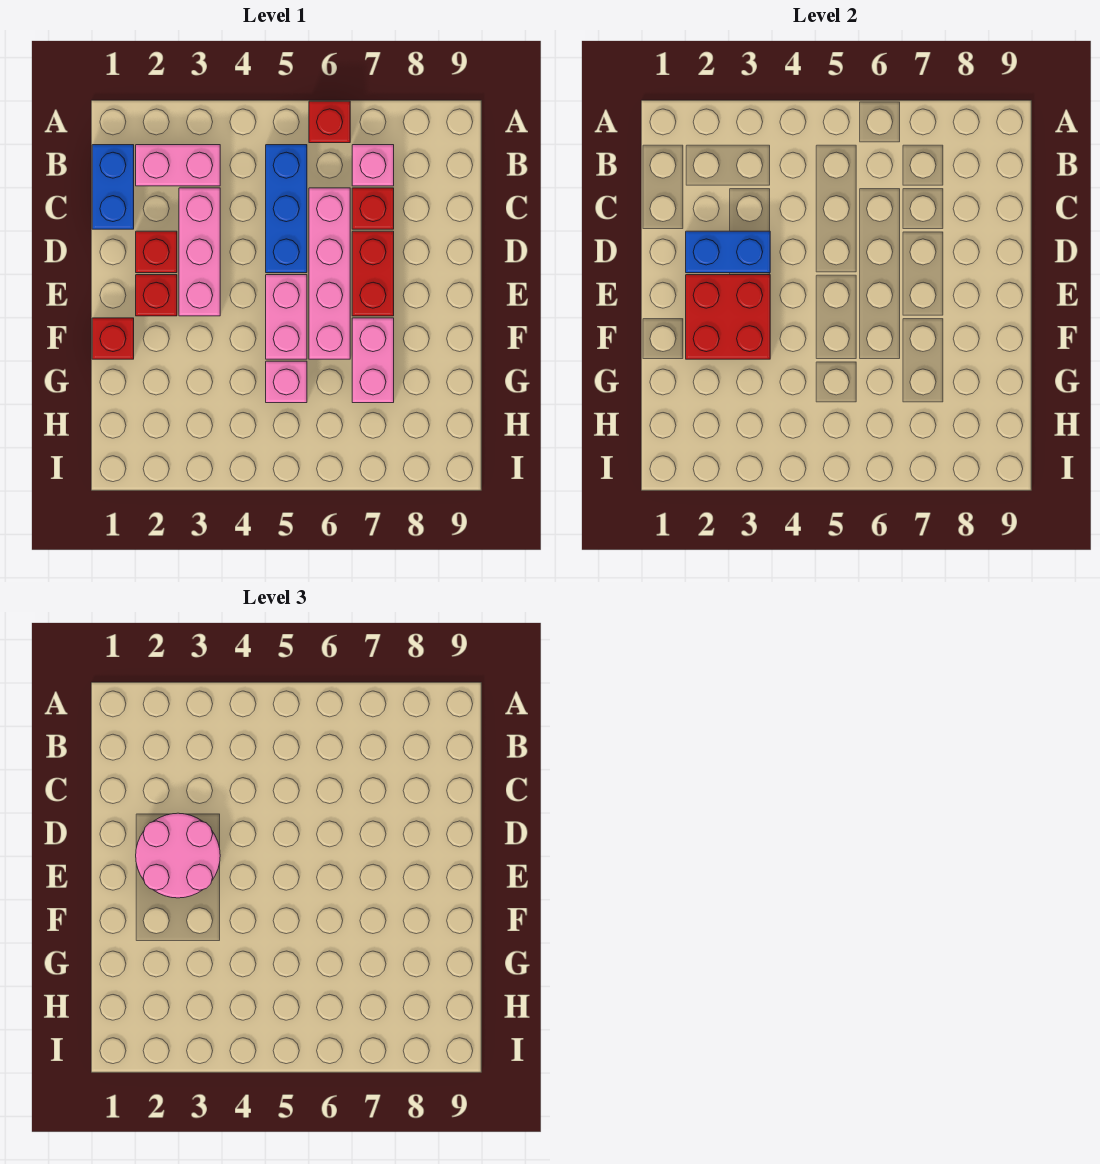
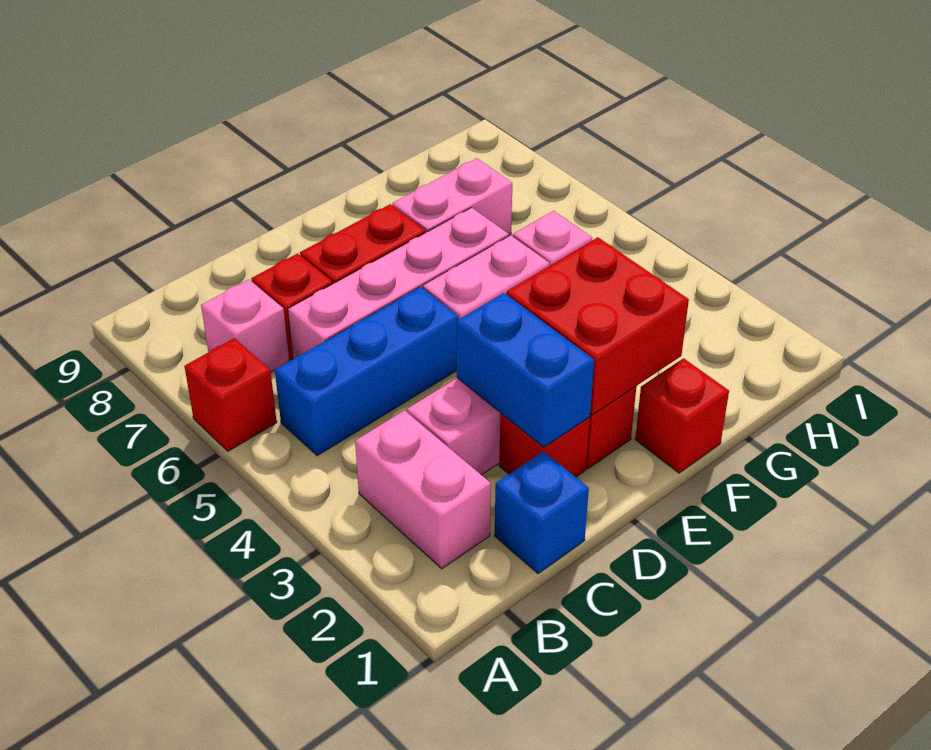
blue brick B1:C1 level 1 -> blue brick C1 level 1
pink round brick D2:E3 level 3 -> none

